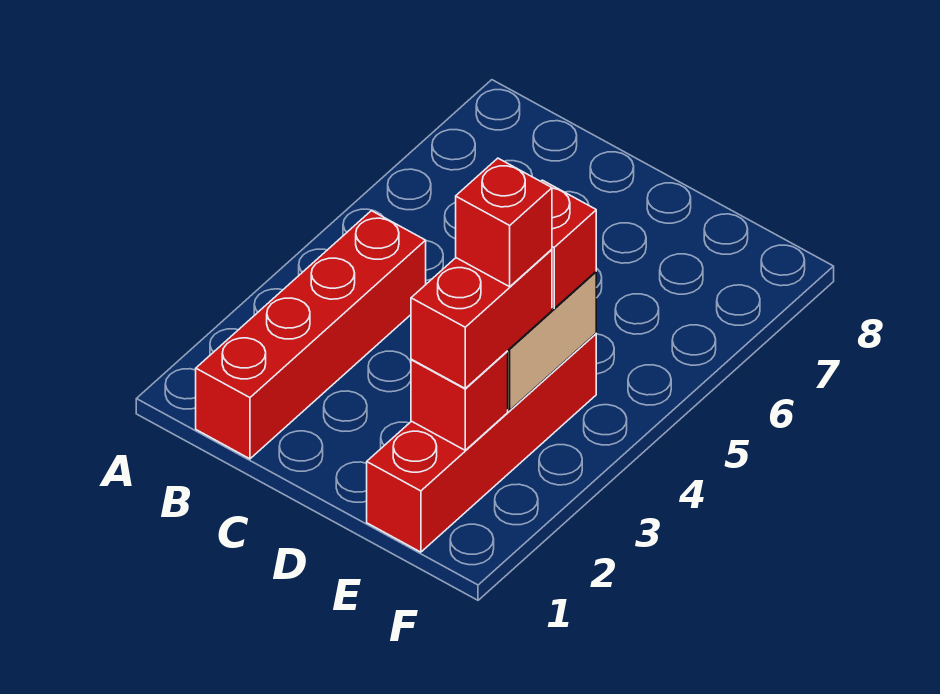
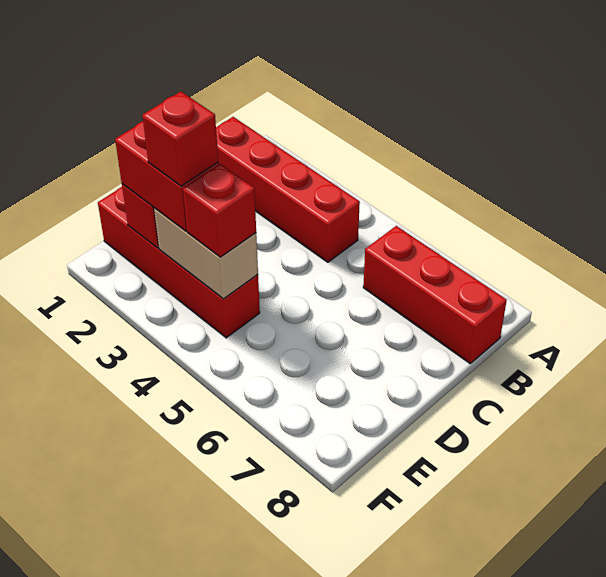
none -> red brick B6:B8 level 1

